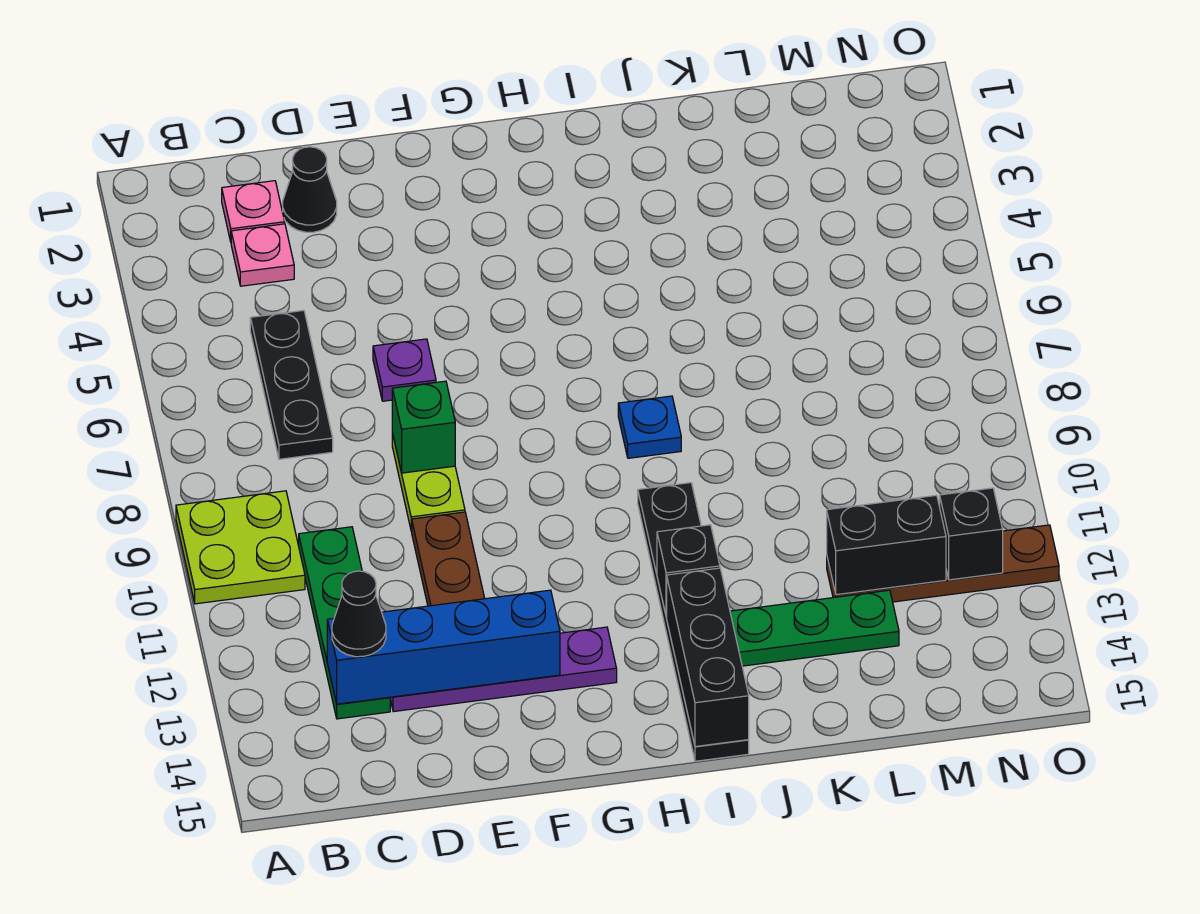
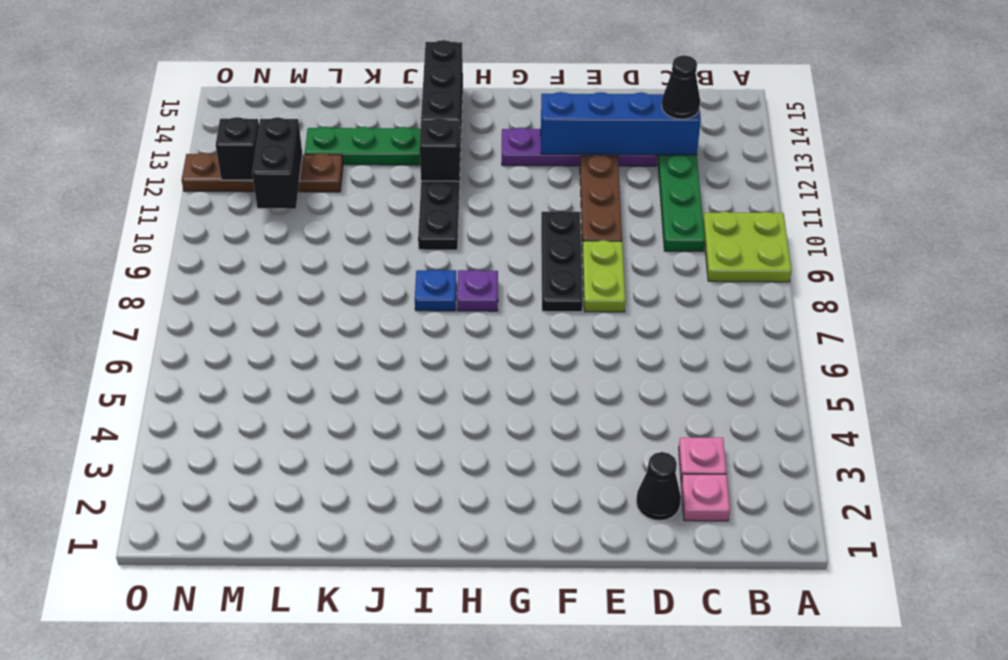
black plate C5:C7 level 1 -> black plate F8:F10 level 1
purple plate E6 level 1 -> purple plate H8 level 1
green brick E8 level 2 -> none
black brick L12:M12 level 2 -> black brick M11:M12 level 2

